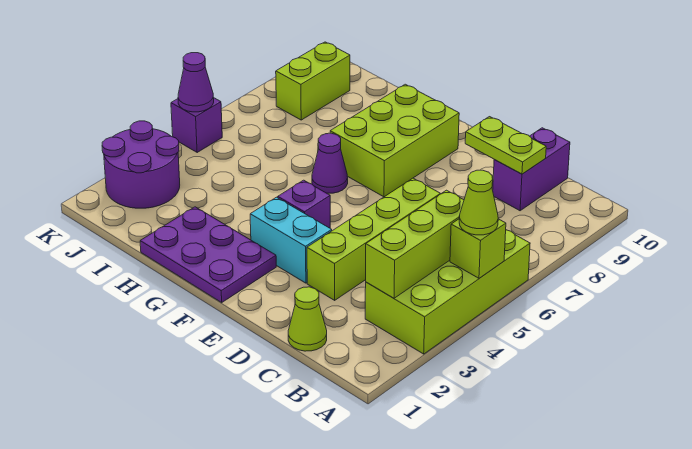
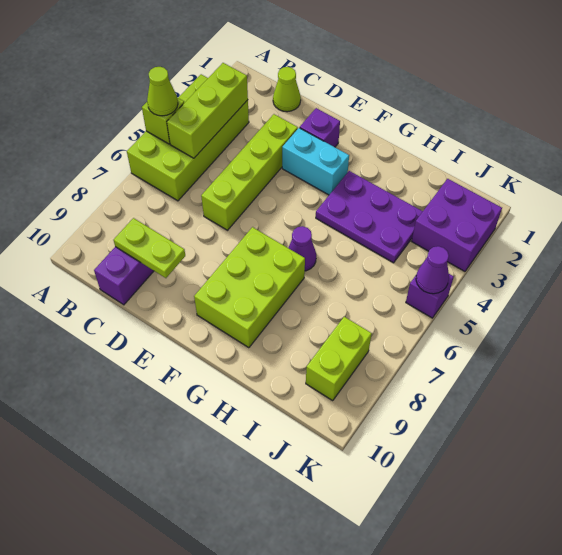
purple plate F1:H2 level 1 -> purple plate G3:I4 level 1
purple brick F4 level 1 -> purple brick E2 level 1
purple round brick J2:K3 level 1 -> purple brick J2:K3 level 1

